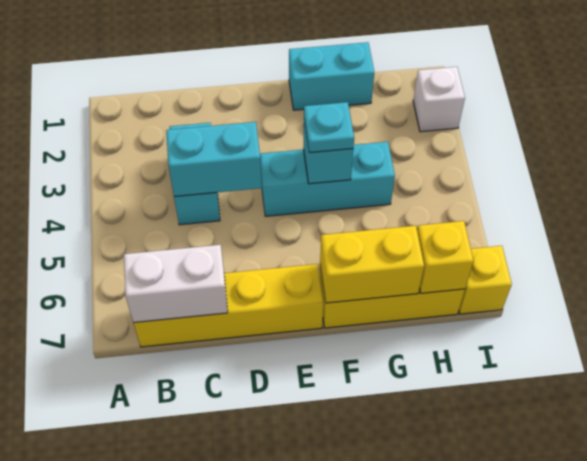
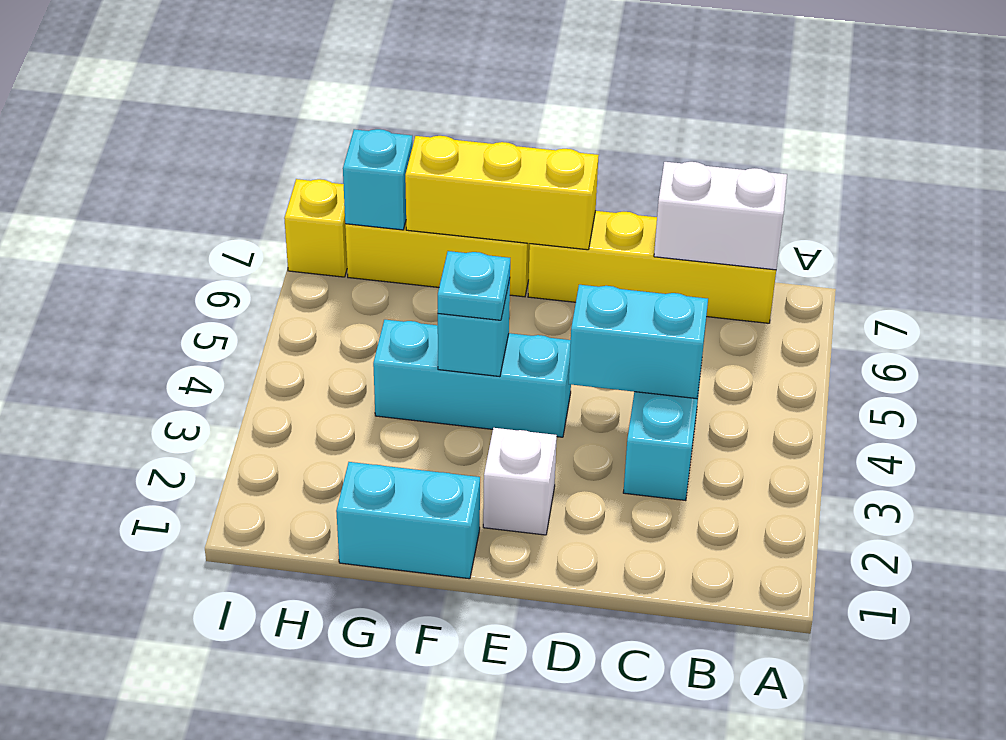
yellow brick F7:G7 level 2 -> yellow brick E7:G7 level 2
yellow brick H7 level 2 -> cyan brick H7 level 2
white brick I2 level 1 -> white brick E2 level 1

